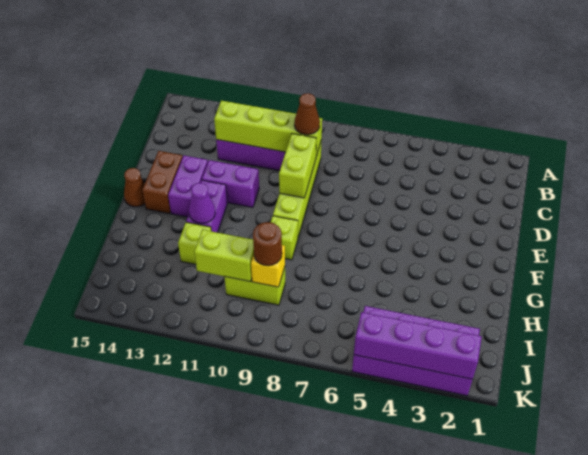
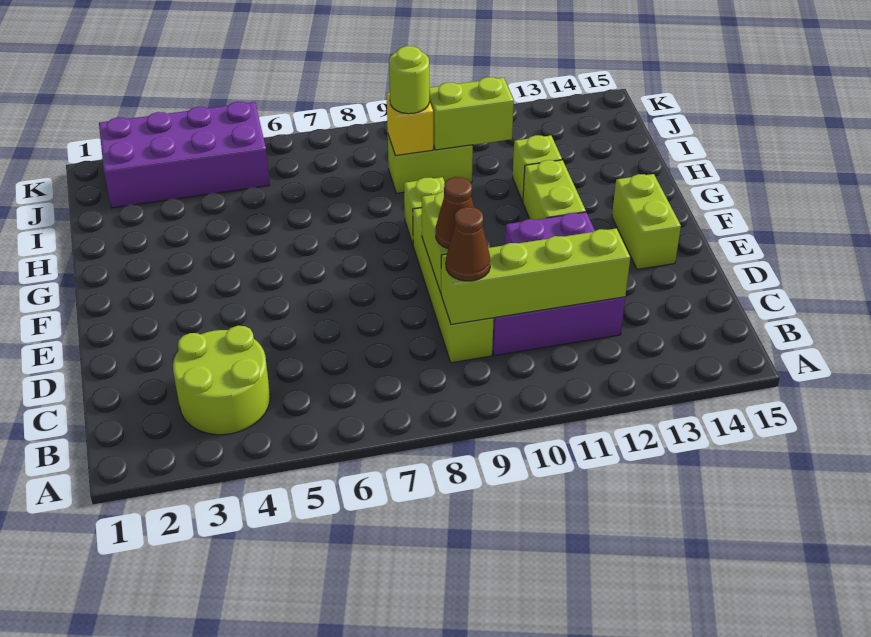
none -> lime round brick B3:C4 level 1
purple brick E13:F13 level 1 -> none
brown brick E14:F14 level 1 -> lime brick E14:F14 level 1
purple brick F12:G12 level 1 -> lime brick F12:G12 level 1
brown cone F15 level 1 -> brown cone D9 level 3
purple cone G12 level 2 -> none
brown round brick I9 level 3 -> lime round brick I9 level 3
purple brick K2:K5 level 2 -> none

